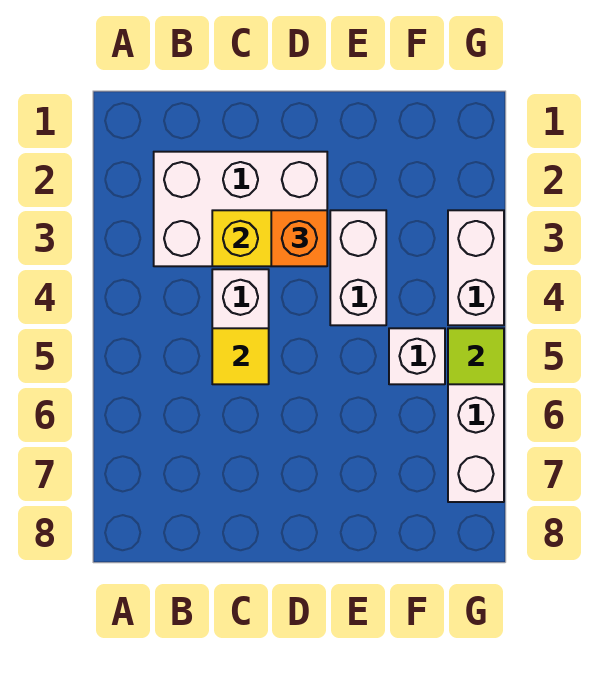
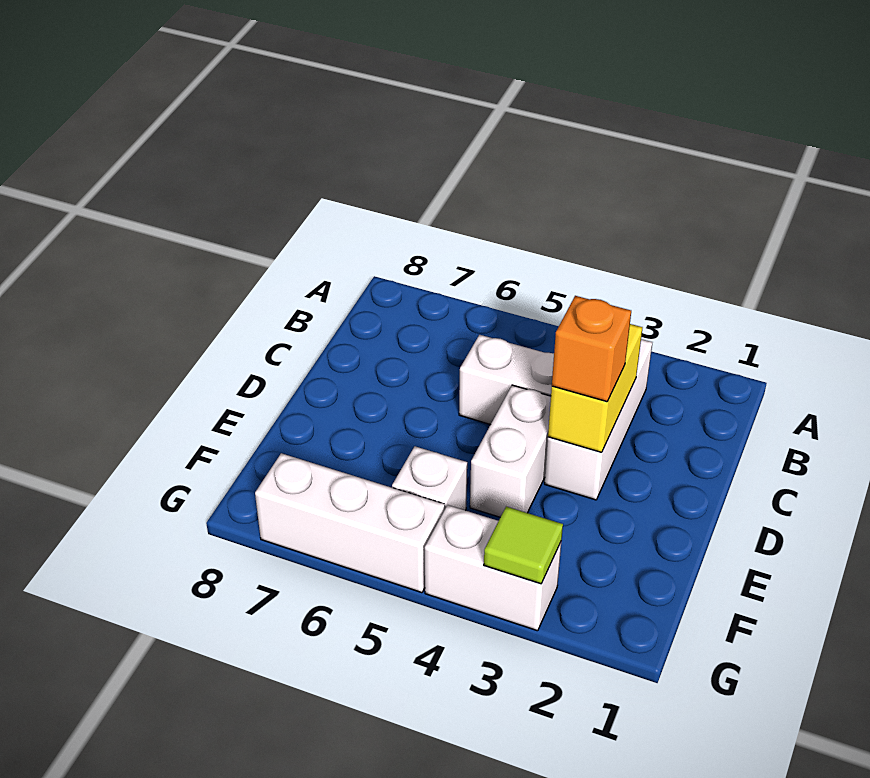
white brick B2:D3 level 1 -> white brick B3:D3 level 1
yellow tile C5 level 2 -> none
white brick E3:E4 level 1 -> white brick D4:E4 level 1
lime tile G5 level 2 -> lime tile G3 level 2

